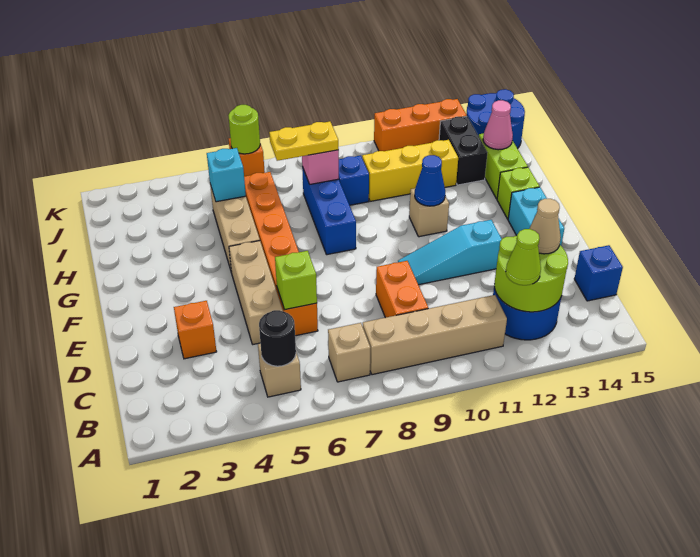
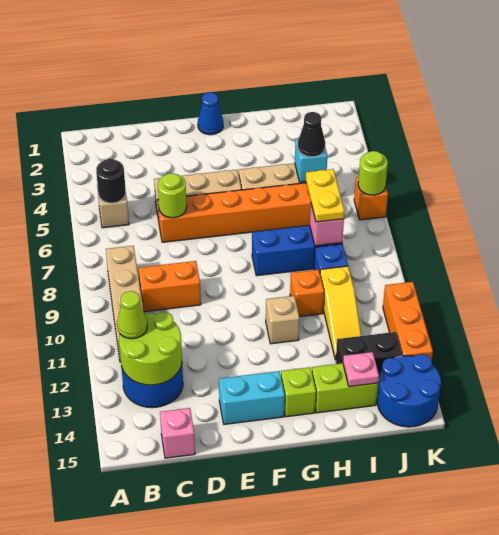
tan brick B7 level 1 -> none
tan cone C13 level 3 -> none
blue brick C15 level 1 -> pink brick C15 level 1
orange brick D3 level 1 -> orange brick H10 level 1
lime brick D6 level 2 -> lime round brick D6 level 2
cyan slope E10:E12 level 1 top 12 -> none
blue cone G11 level 2 -> blue cone F1 level 1
none -> black cone I5 level 3
yellow brick I10:I12 level 1 -> yellow slope I10:I12 level 1 top 10
pink cone I14 level 2 -> pink plate I14 level 2

